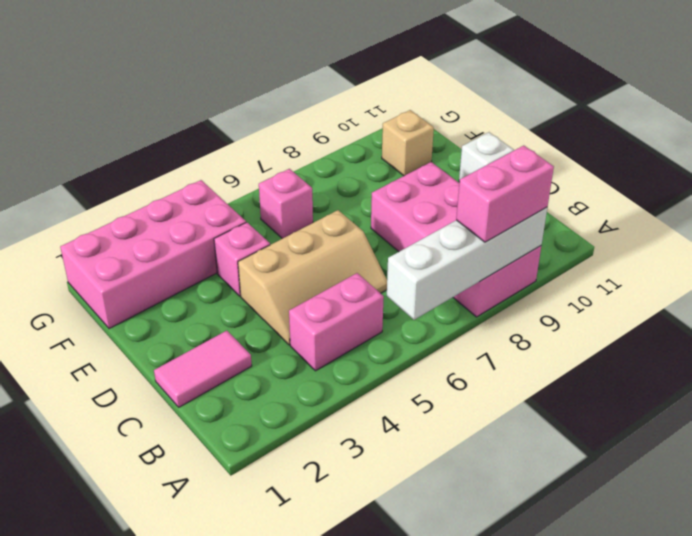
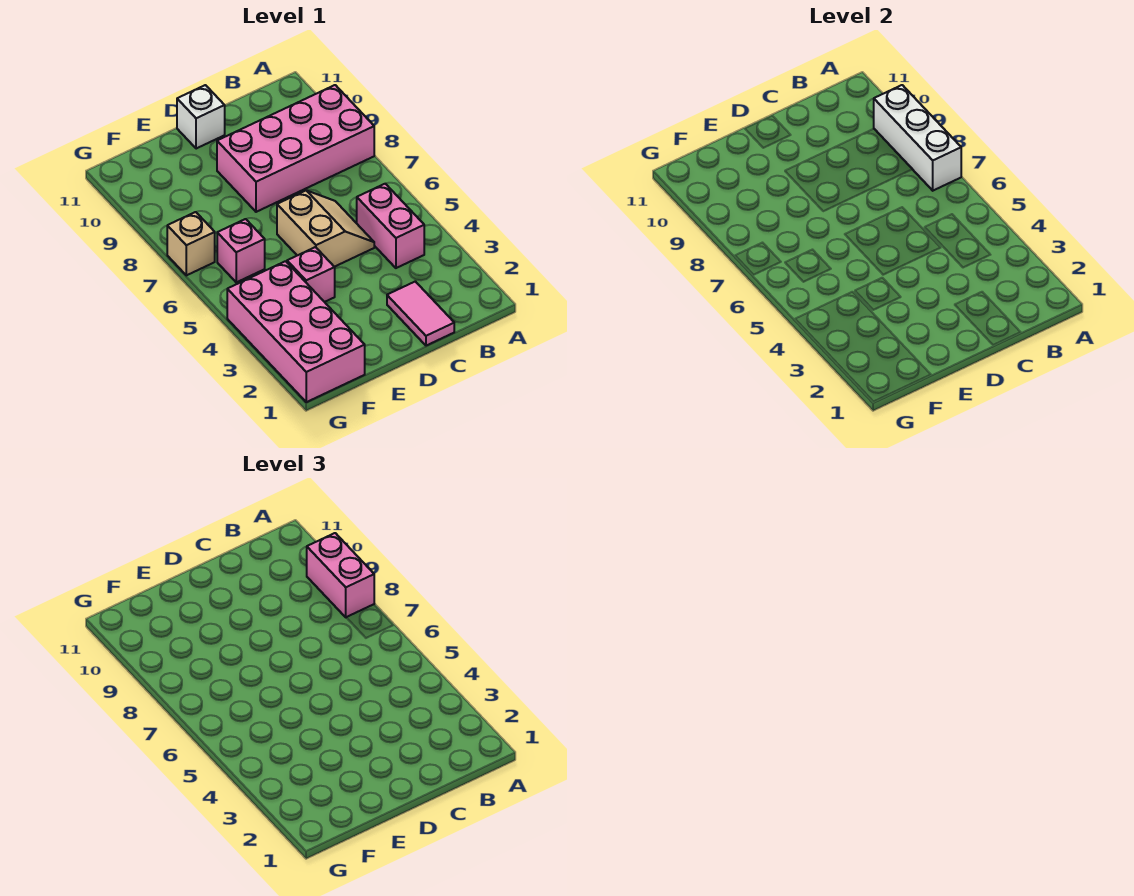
white brick A6:A9 level 2 -> white brick A7:A9 level 2
tan slope C4:D6 level 1 top D -> tan slope C5:D6 level 1 top D
tan brick F10 level 1 -> tan brick G7 level 1

